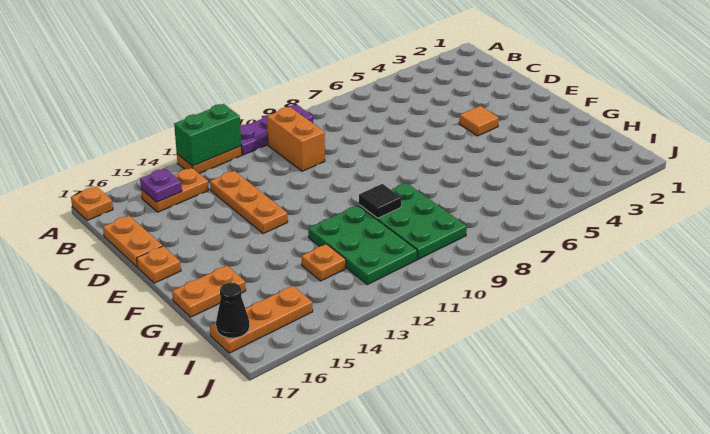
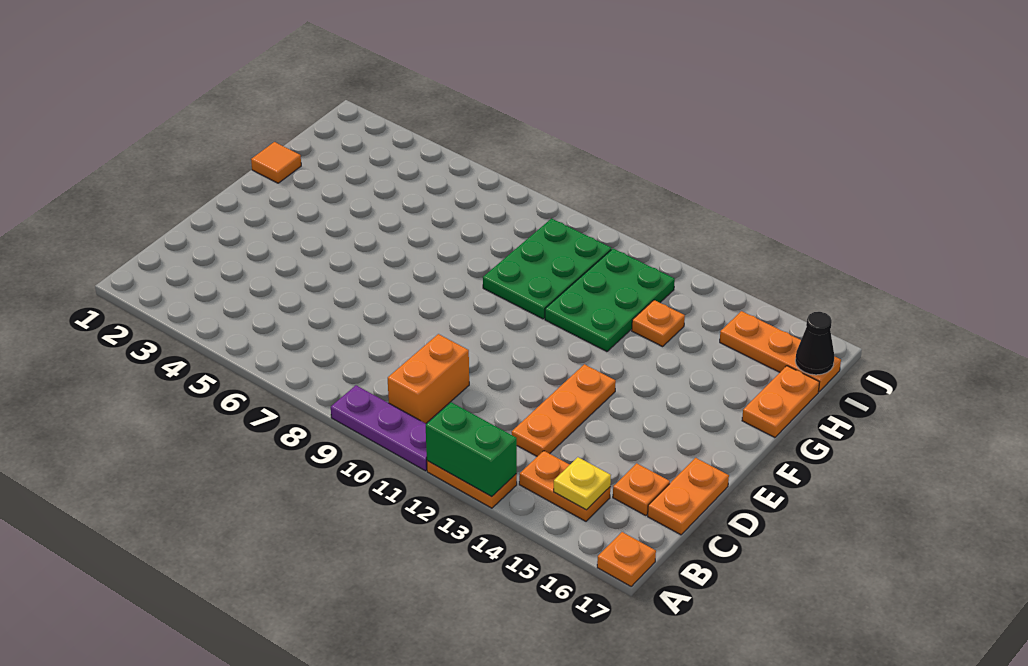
purple plate B15 level 2 -> yellow plate B15 level 2
orange tile E4 level 1 -> orange tile G1 level 1
orange plate E17 level 1 -> orange plate C16 level 1
black tile G10 level 2 -> none
orange plate G16:G17 level 1 -> orange plate G17:H17 level 1

